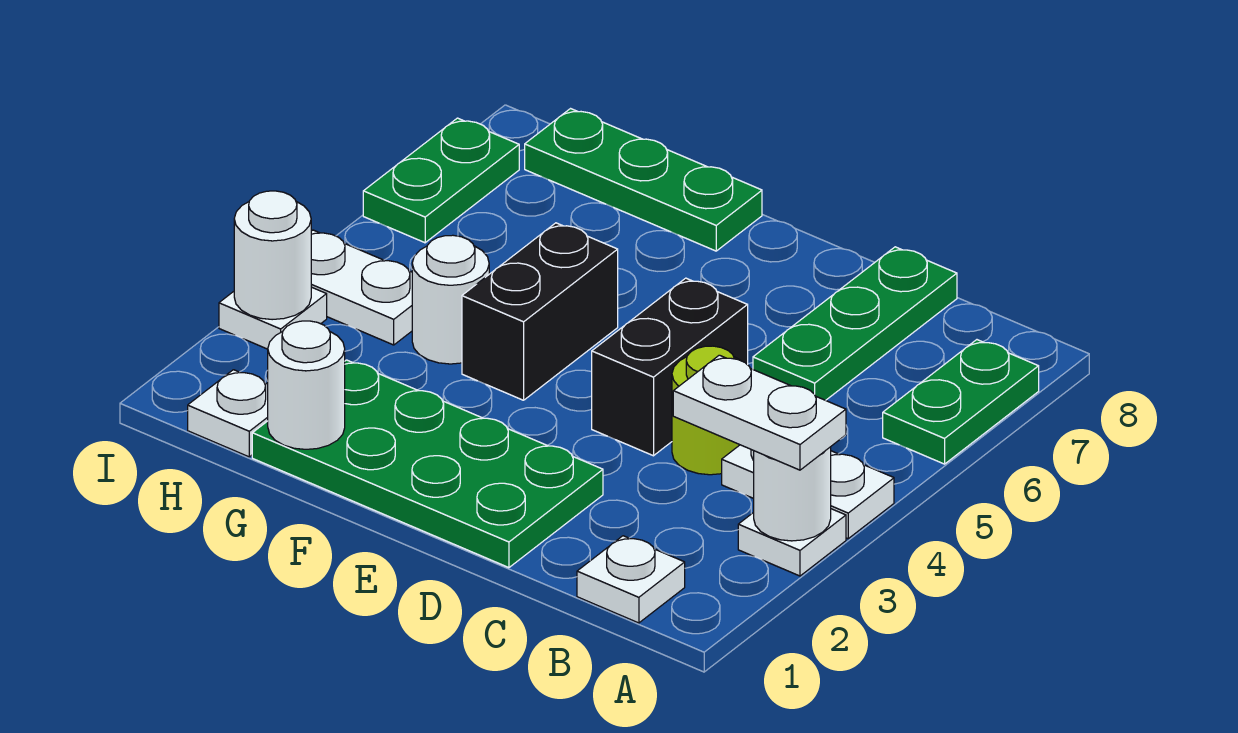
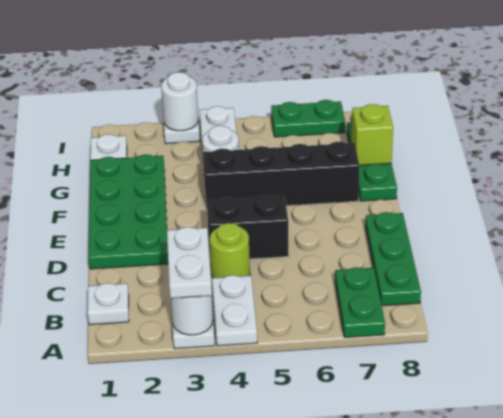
green plate A6:A7 level 1 -> green plate A7:B7 level 1
green plate C6:C8 level 1 -> green plate B8:D8 level 1
black brick F4:F5 level 1 -> black brick F4:F7 level 1
white round brick G1 level 2 -> none
none -> lime brick G8 level 2

